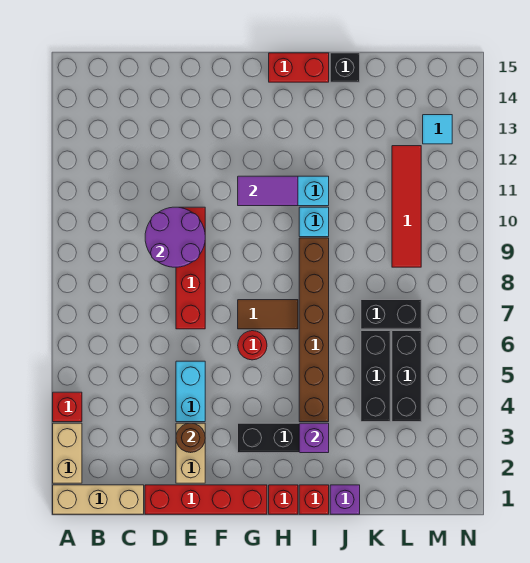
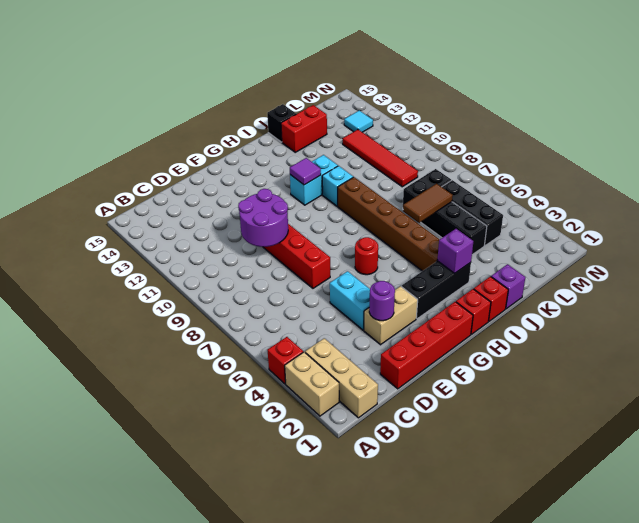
tan brick A1:C1 level 1 -> tan brick B1:B3 level 1
tan brick E2:E3 level 1 -> tan brick E3:F3 level 1
brown round brick E3 level 2 -> purple round brick E3 level 2
brown tile G7:H7 level 1 -> brown tile J6:K6 level 2
purple tile G11:H11 level 2 -> purple tile H11 level 2
red brick H15:I15 level 1 -> red brick J14:K14 level 1

